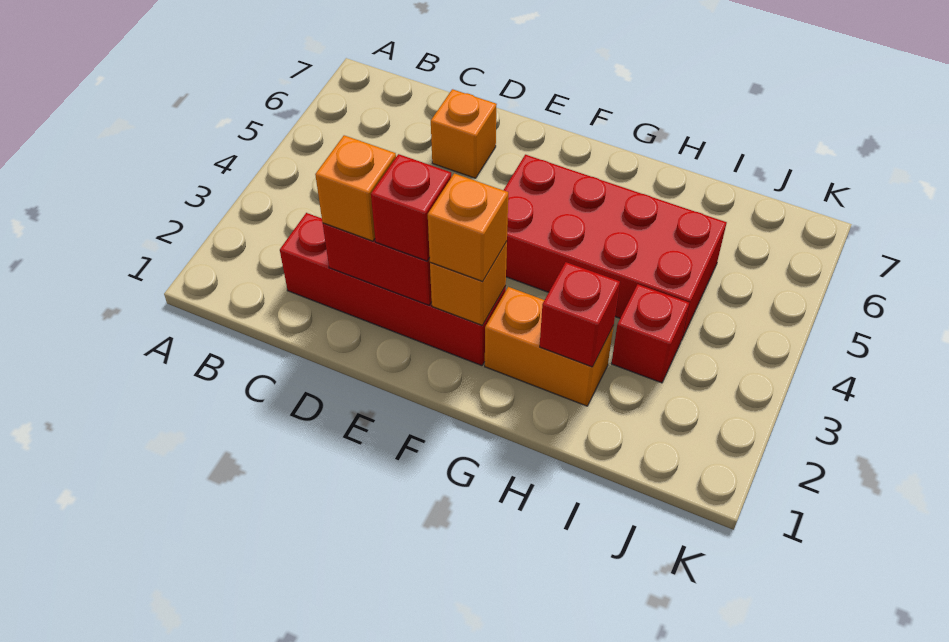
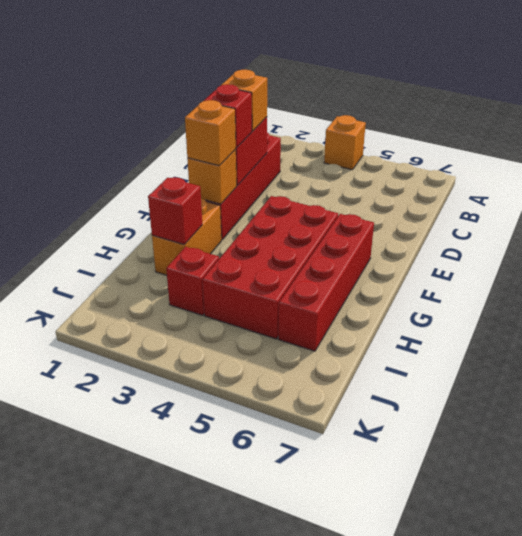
orange brick D6 level 1 -> orange brick A4 level 1
none -> red brick F6:I6 level 1

